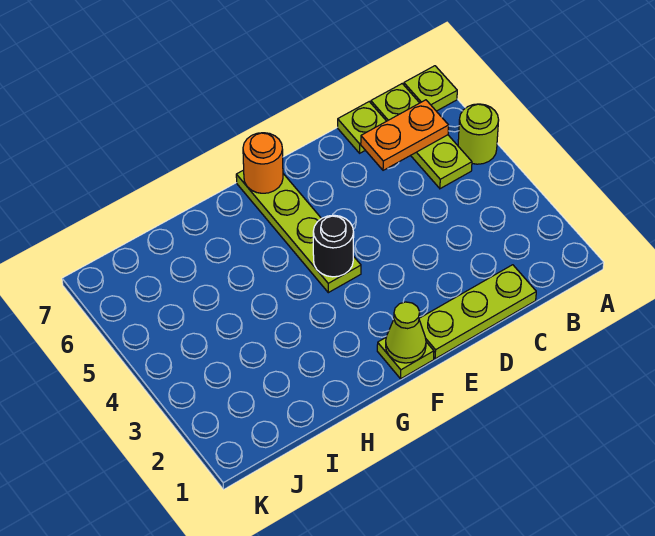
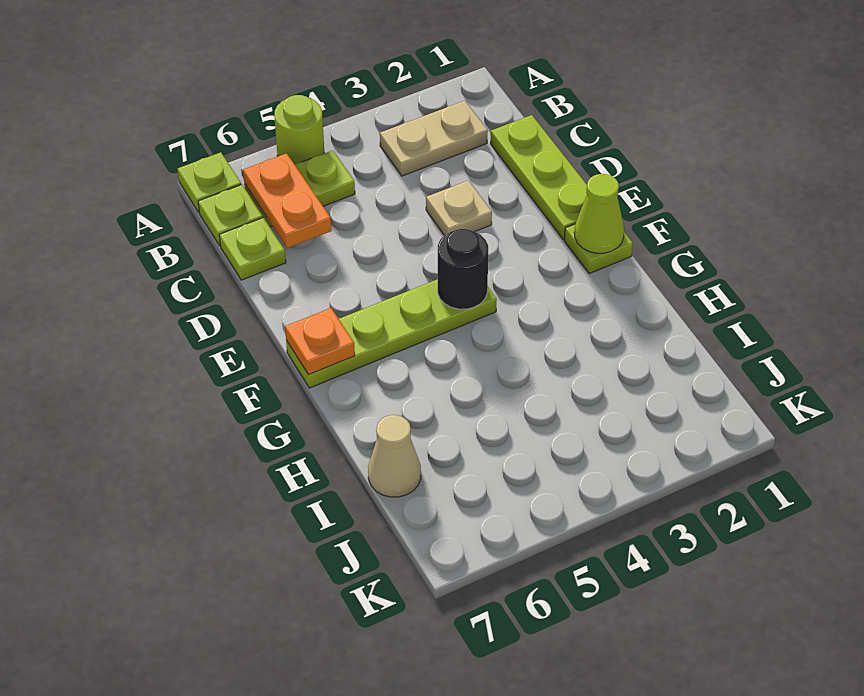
none -> tan plate B2:B3 level 1
none -> tan plate D3 level 1
orange round brick F7 level 2 -> orange plate F7 level 2
none -> tan cone I7 level 1

